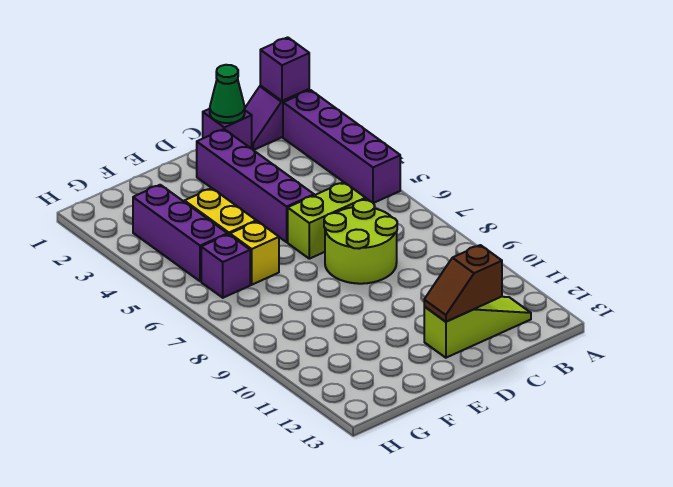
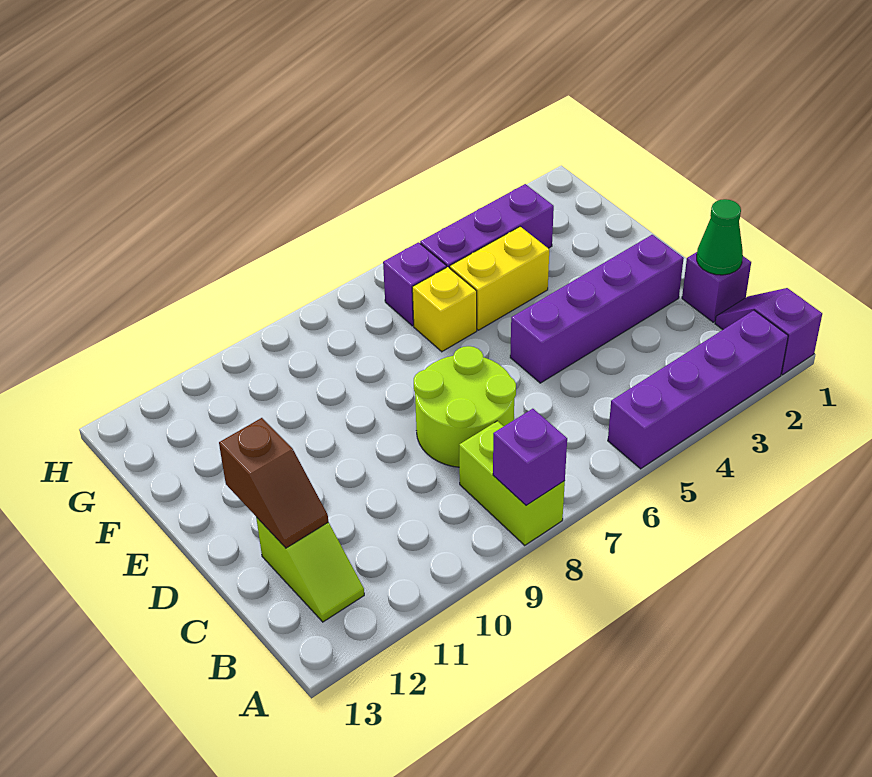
purple brick A1 level 2 -> purple brick A8 level 2
lime slope B12:D12 level 1 top D -> lime slope B12:C12 level 1 top C
lime brick C6:D6 level 1 -> lime brick A8:B8 level 1
brown slope C12:D12 level 2 top C -> brown slope C12:D12 level 2 top D

